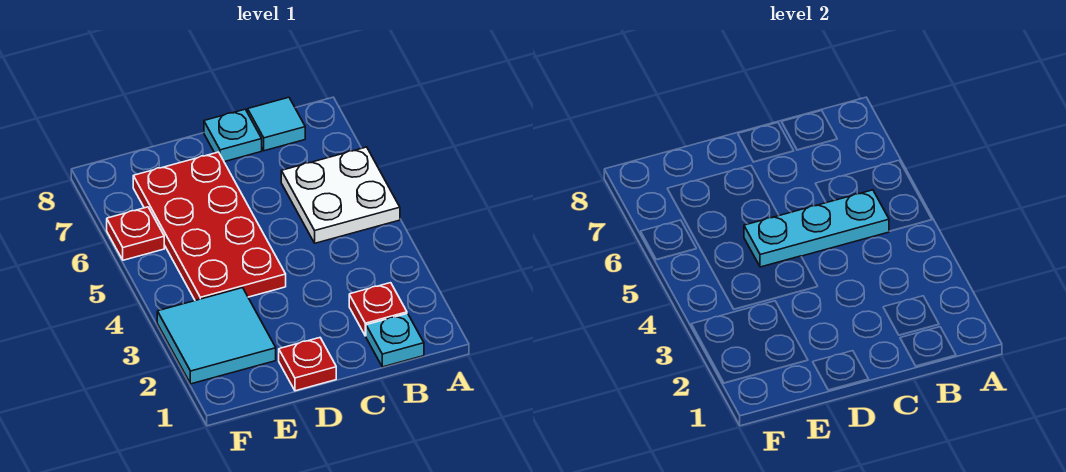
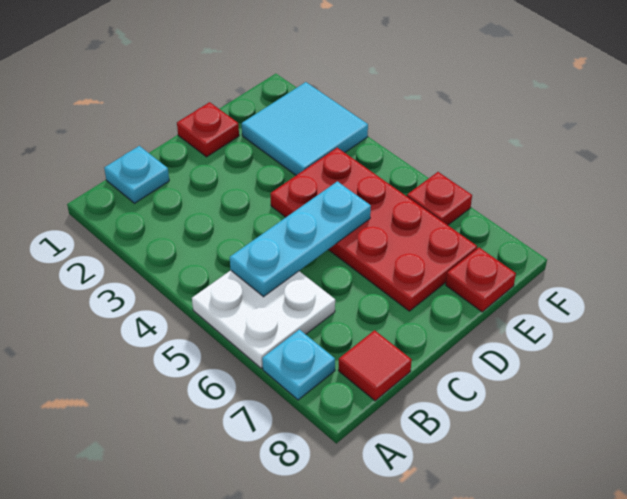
red plate B2 level 1 -> red plate E8 level 1
cyan tile B8 level 1 -> red tile B8 level 1
cyan plate C8 level 1 -> cyan plate A7 level 1

